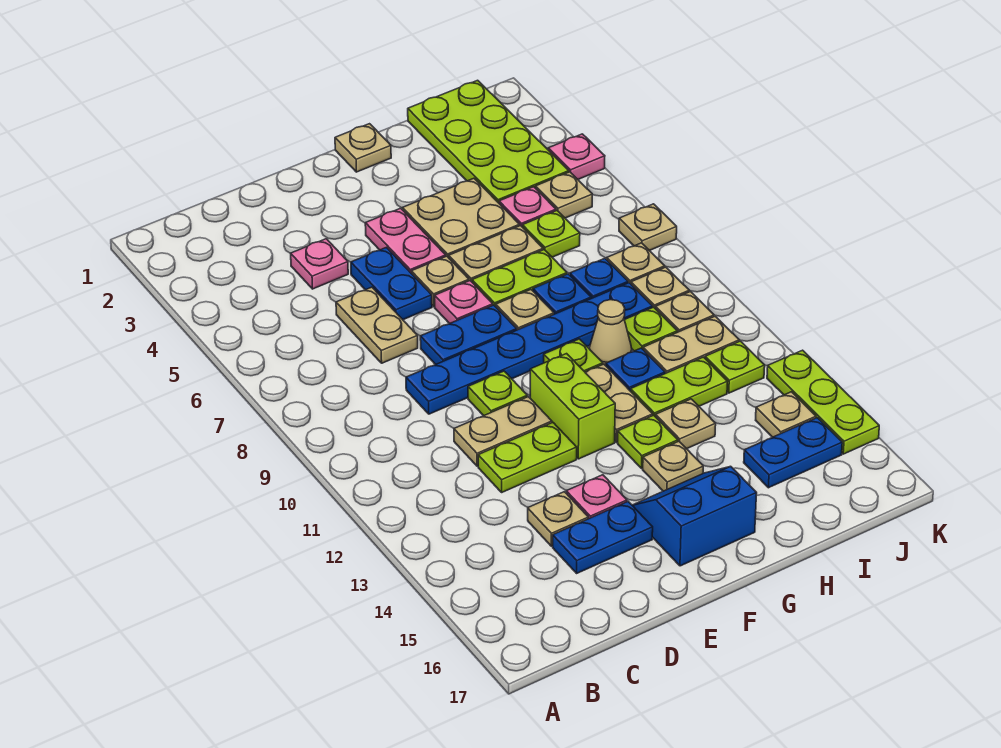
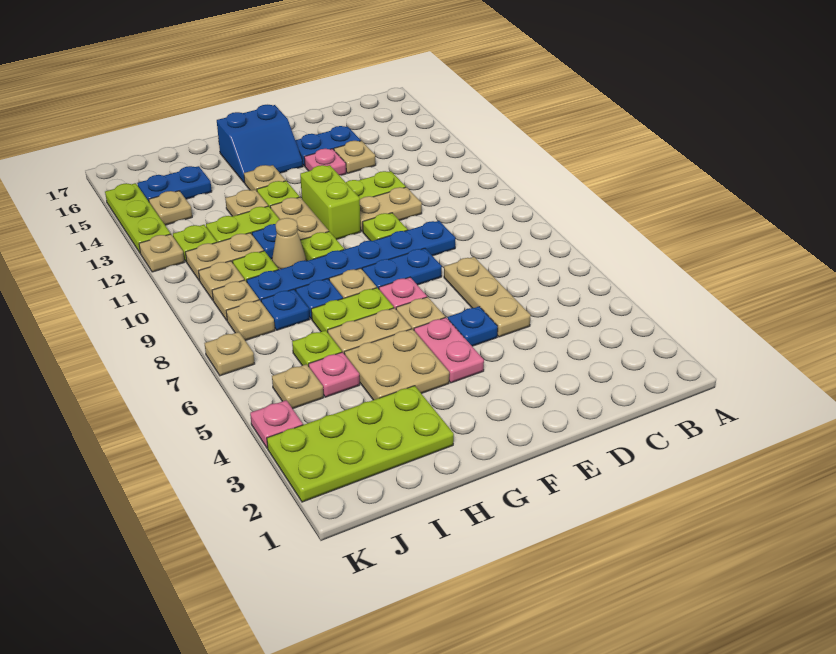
pink plate D4 level 1 -> none
tan plate D6:D7 level 1 -> tan plate D5:D7 level 1
blue plate E5:E6 level 1 -> blue plate E5 level 1
tan plate G1 level 1 -> tan plate K12 level 1
lime plate I1:J4 level 1 -> lime plate H2:K3 level 1

